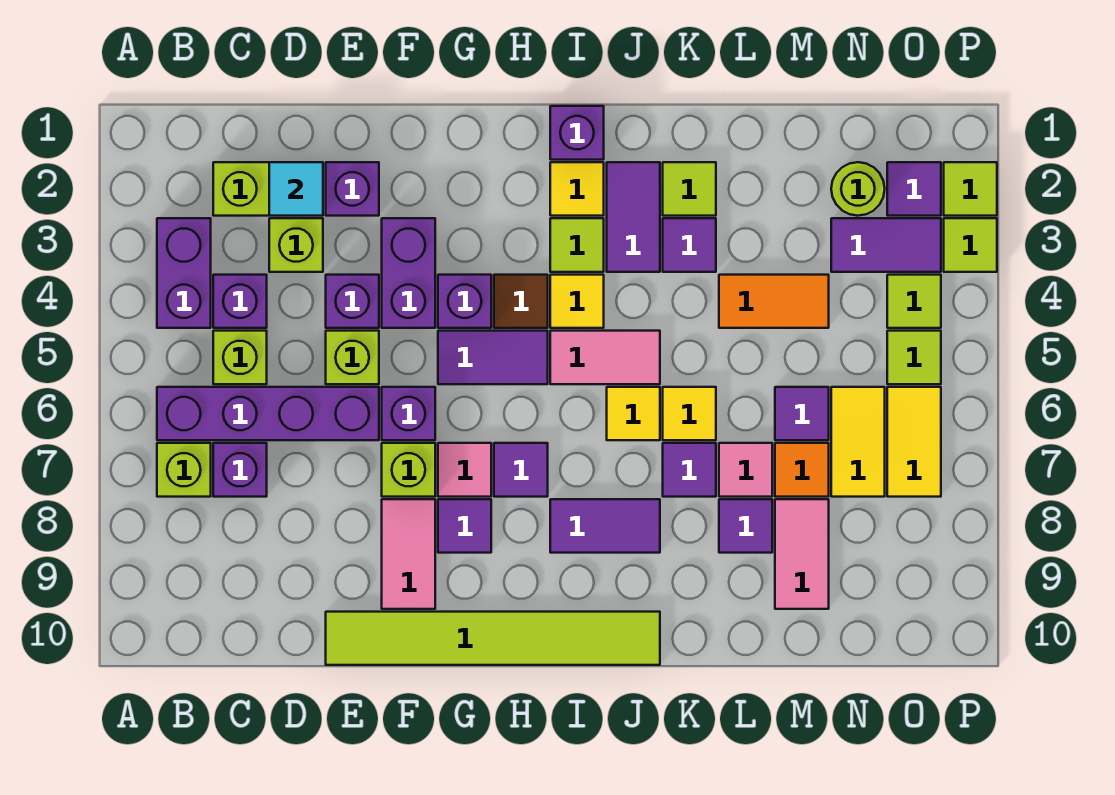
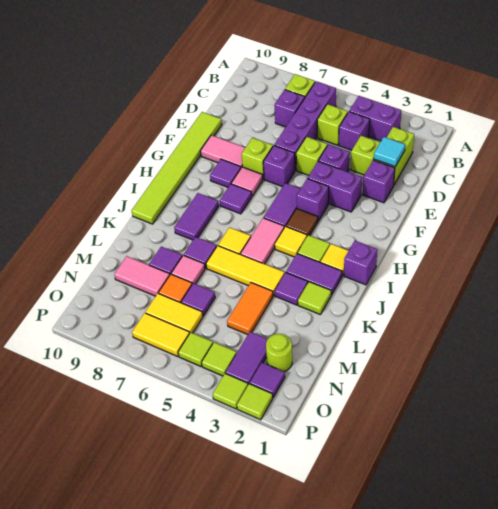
yellow tile K6 level 1 -> yellow tile K4:K6 level 1

